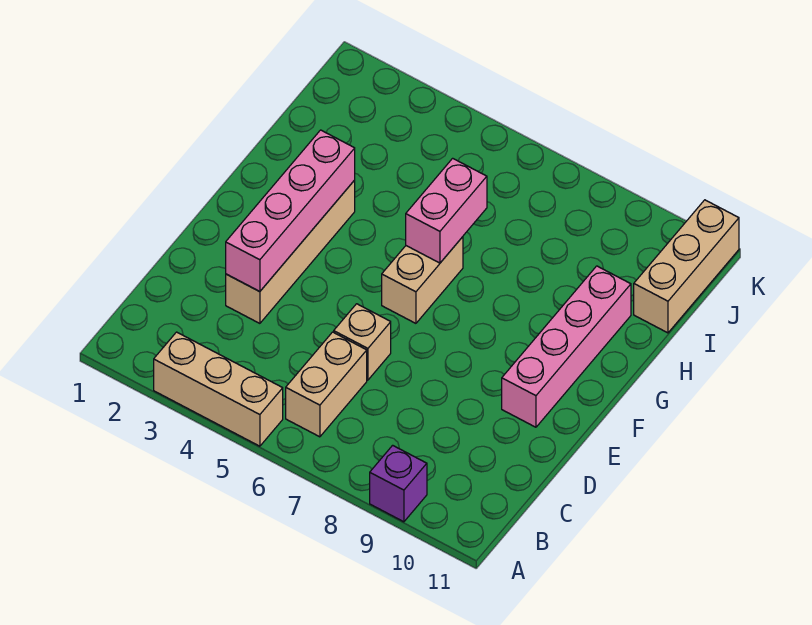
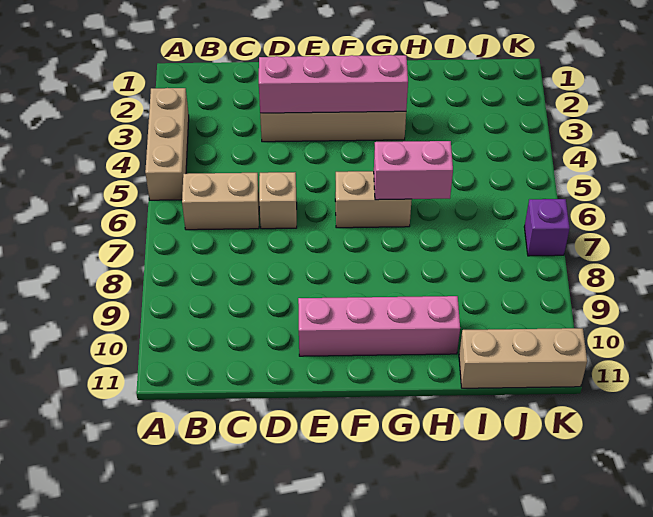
purple brick A9 level 1 -> purple brick K7 level 1

